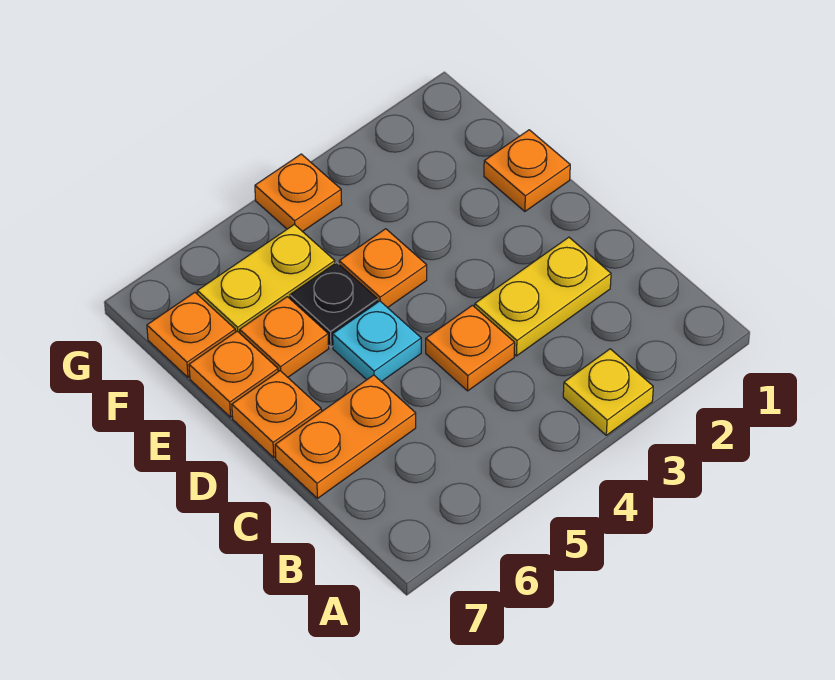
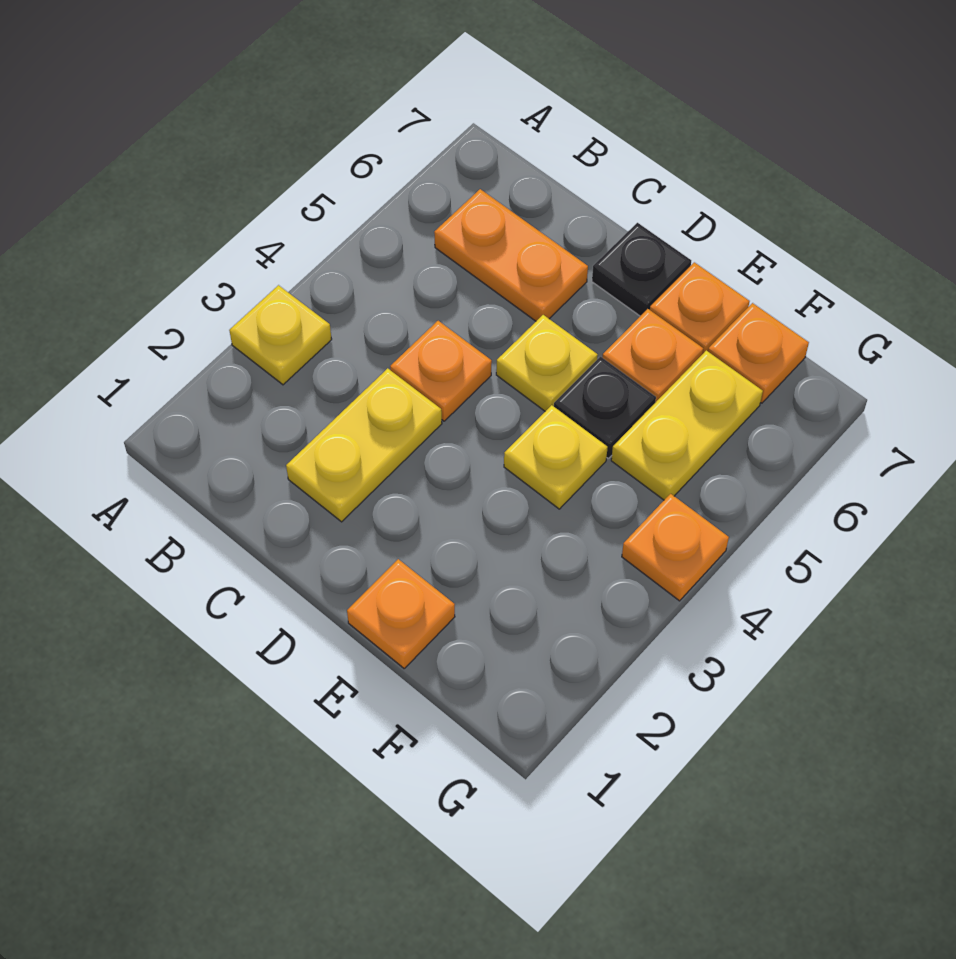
orange plate C6:C7 level 1 -> orange plate B6:C6 level 1
cyan plate D5 level 1 -> yellow plate D5 level 1
orange plate D7 level 1 -> black plate D7 level 1
orange plate E4 level 1 -> yellow plate E4 level 1

